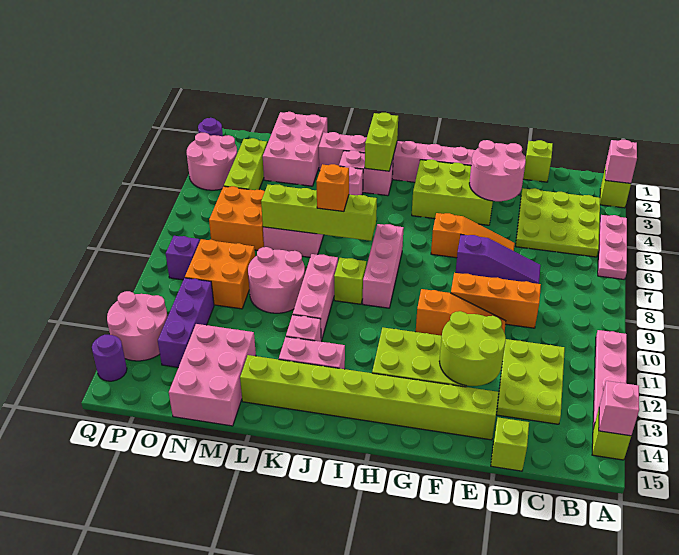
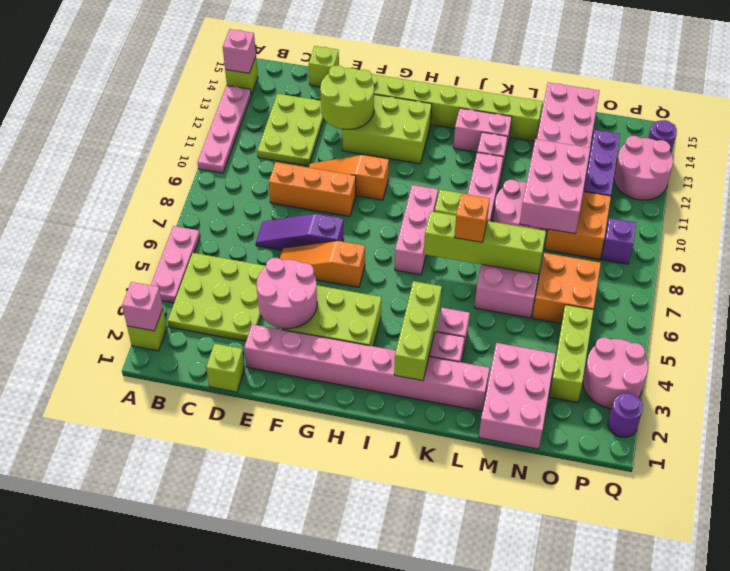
lime brick J2:J3 level 2 -> lime brick J2:J4 level 2
none -> pink brick M9:N11 level 2

